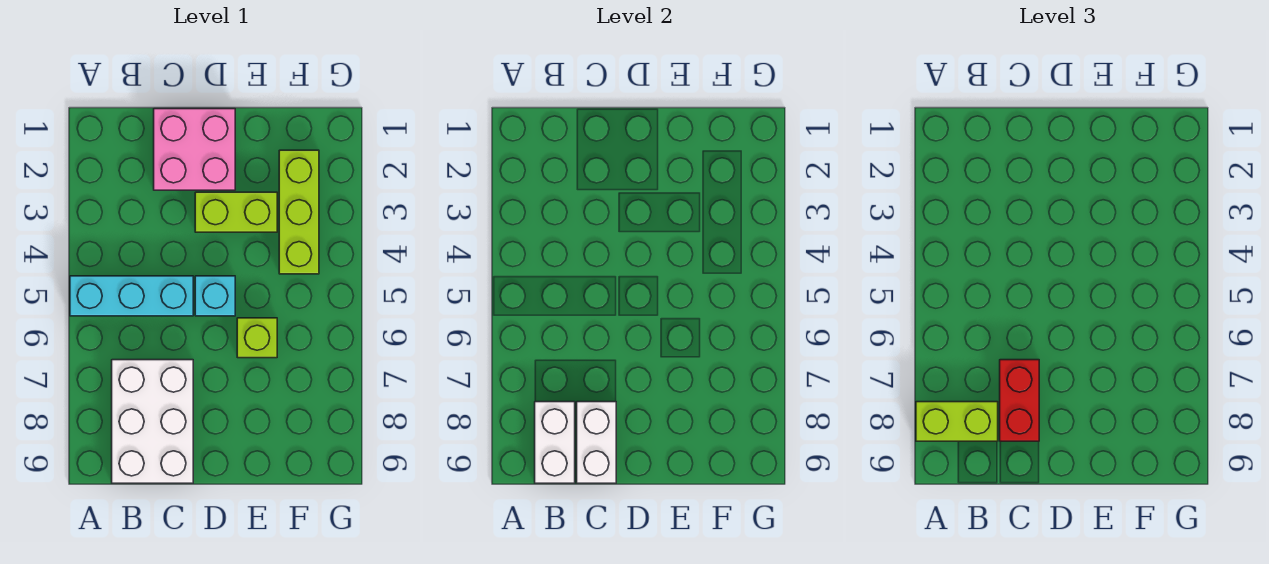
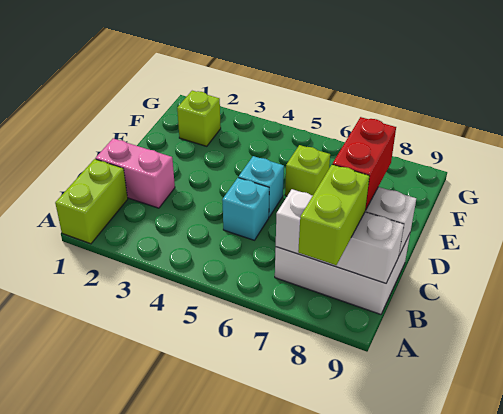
cyan brick A5:C5 level 1 -> cyan brick C5 level 1
white brick B8:B9 level 2 -> white brick B7:B9 level 2
pink brick C1:D2 level 1 -> pink brick C1:C2 level 1
red brick C7:C8 level 3 -> red brick C8:D8 level 3
lime brick D3:E3 level 1 -> lime brick A1:B1 level 1
lime brick F2:F4 level 1 -> lime brick F2 level 1

